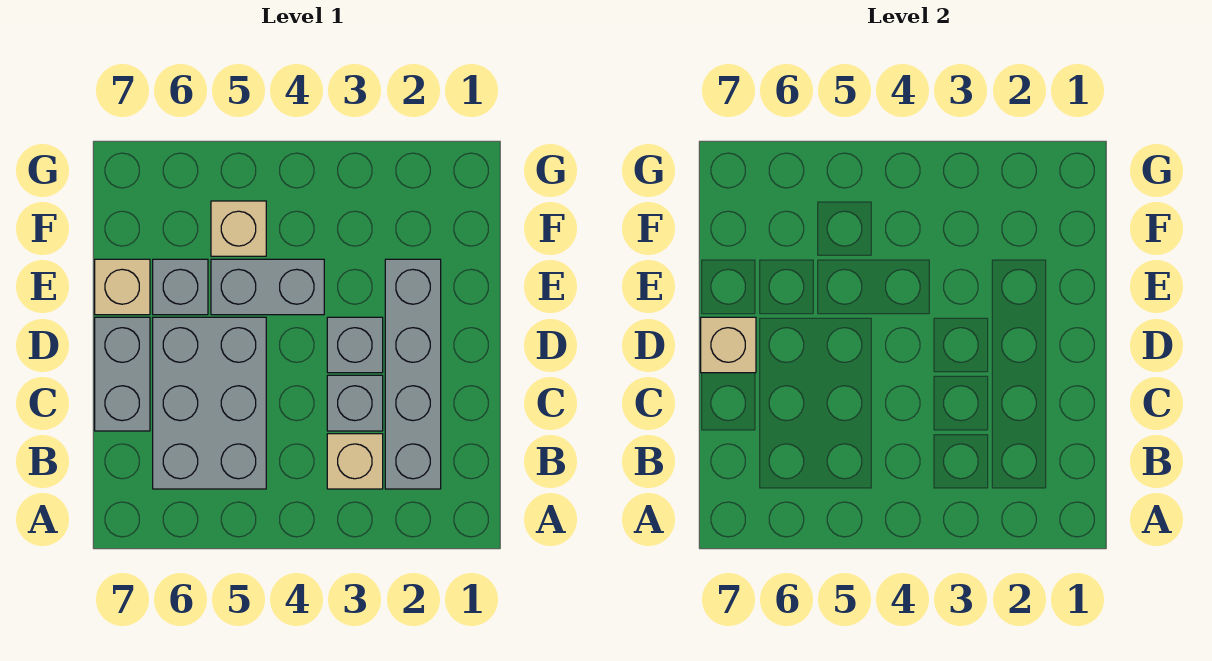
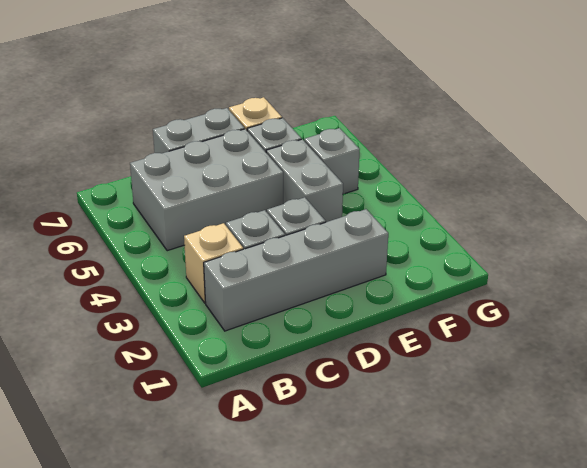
tan brick D7 level 2 -> none
tan brick F5 level 1 -> grey brick F5 level 1

